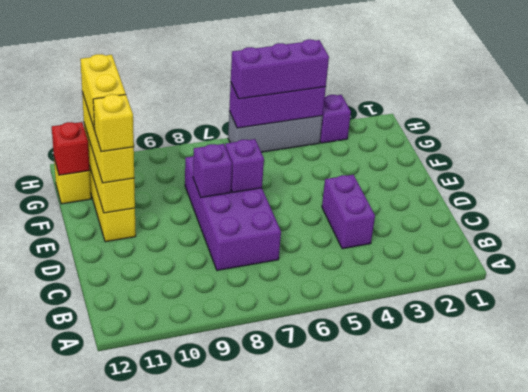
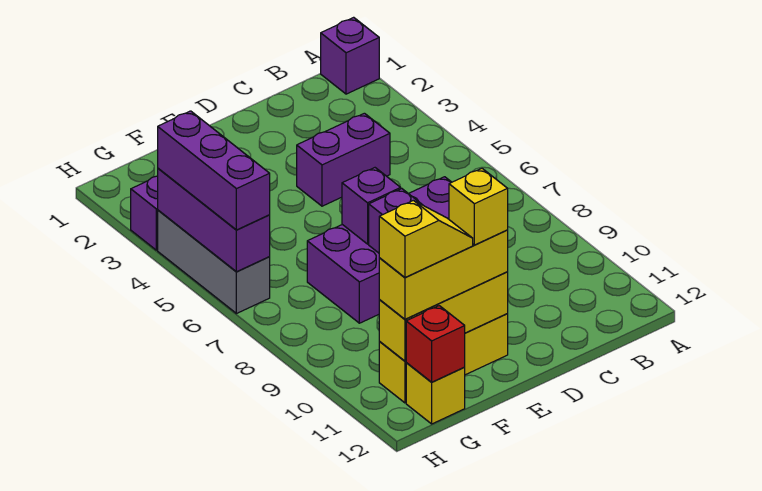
none -> purple brick A1 level 1
yellow brick F11:G11 level 4 -> yellow slope F11:G11 level 4 top G

